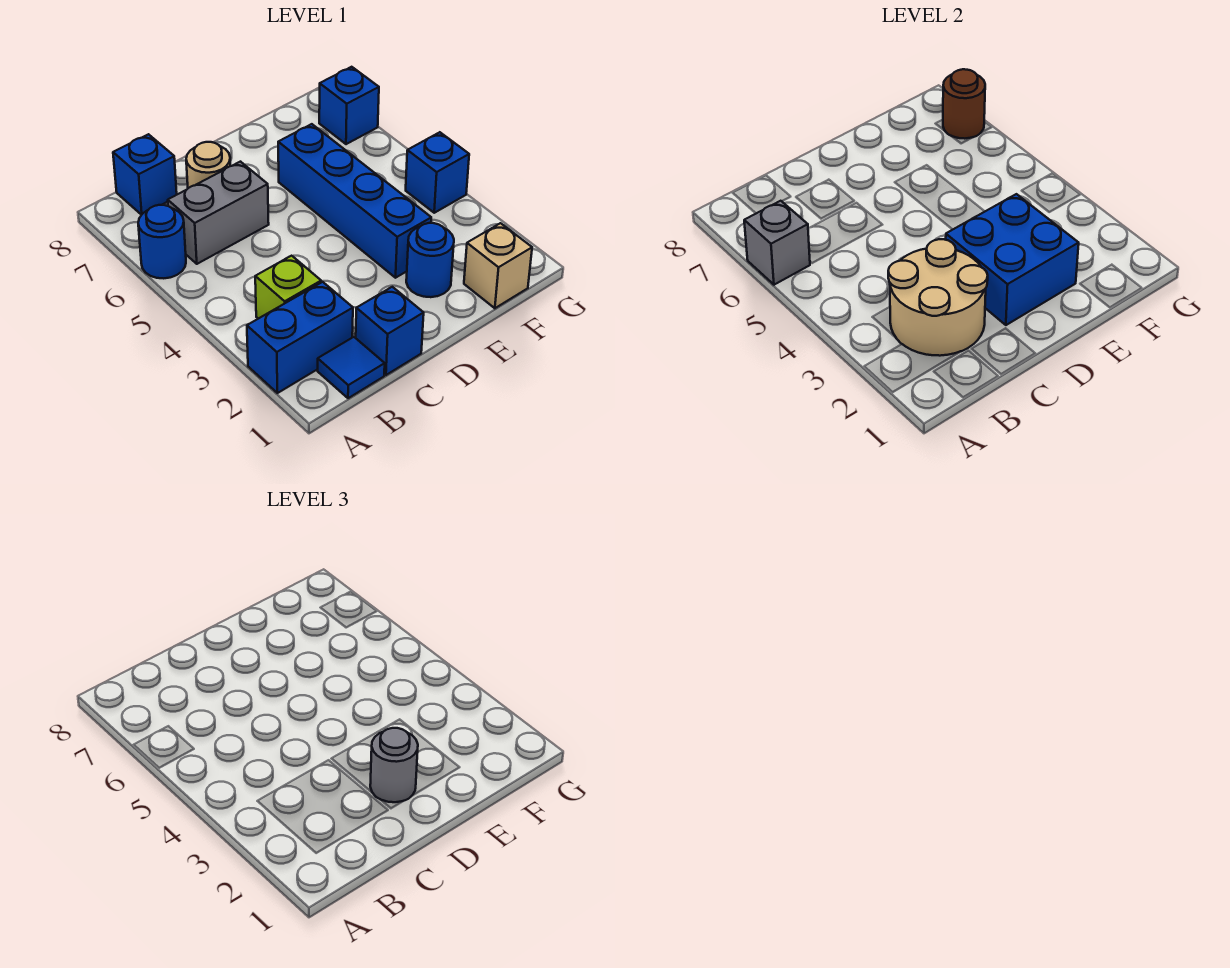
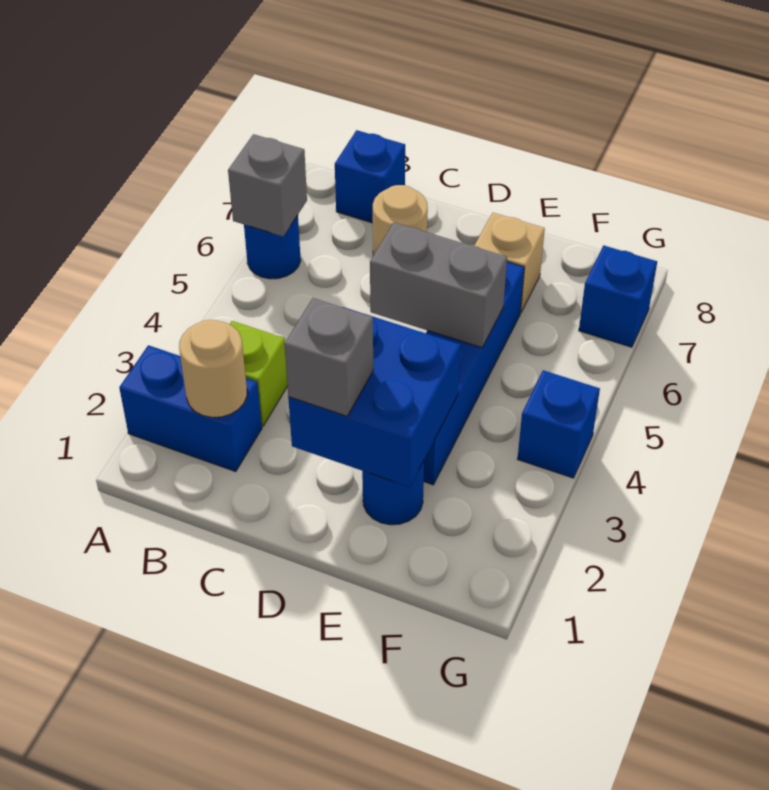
blue tile B1 level 1 -> none
tan round brick B2:C3 level 2 -> tan round brick B2 level 2
grey brick B6:C6 level 1 -> grey brick D5:E5 level 2
blue brick C1 level 1 -> none
grey round brick D2 level 3 -> grey brick D2 level 3
tan brick F1 level 1 -> tan brick E7 level 1
brown round brick G7 level 2 -> none

